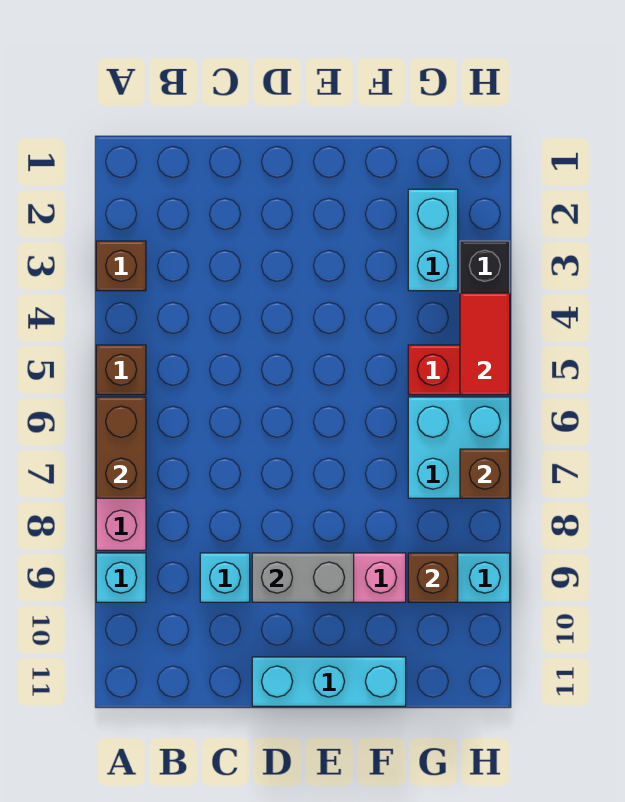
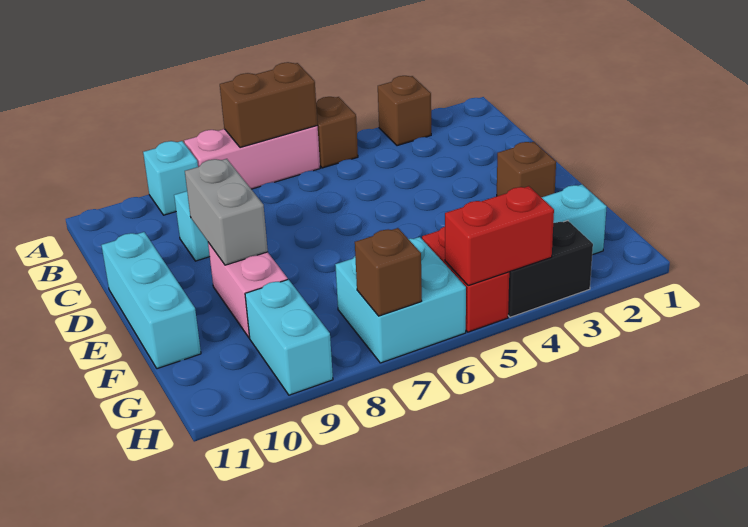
brown brick G9 level 2 -> brown brick E2 level 1
red tile H4:H5 level 2 -> red brick H4:H5 level 2

